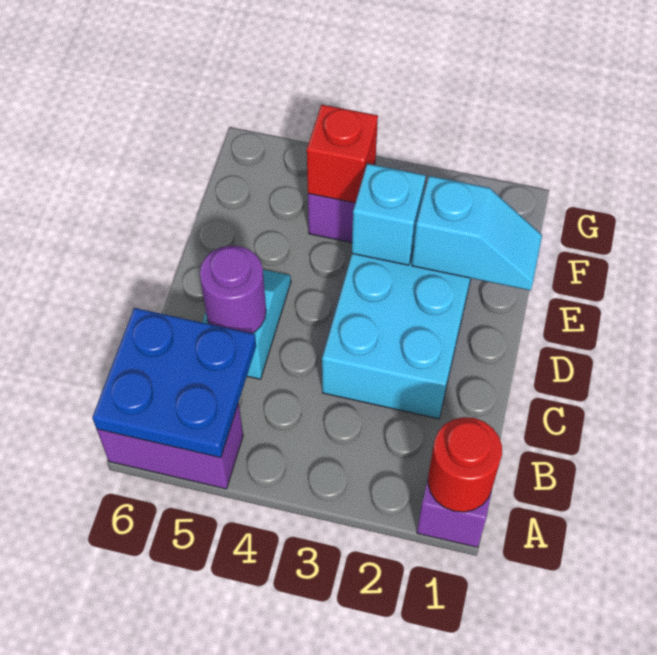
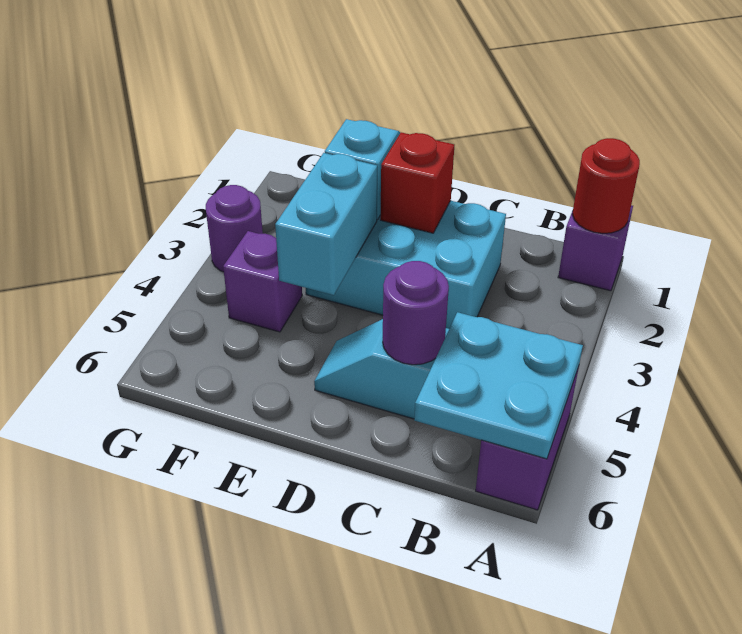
blue plate A5:B6 level 2 -> cyan plate A5:B6 level 2
cyan brick E3 level 2 -> cyan brick E3:E4 level 2
red brick F4 level 2 -> red brick D2 level 2
none -> purple round brick G3 level 1

